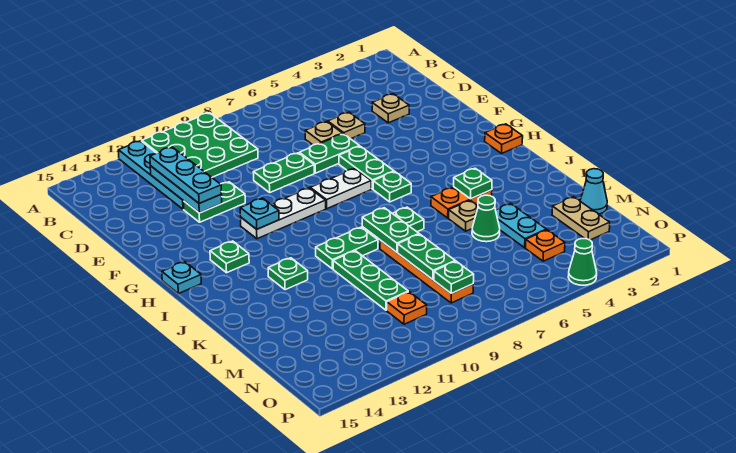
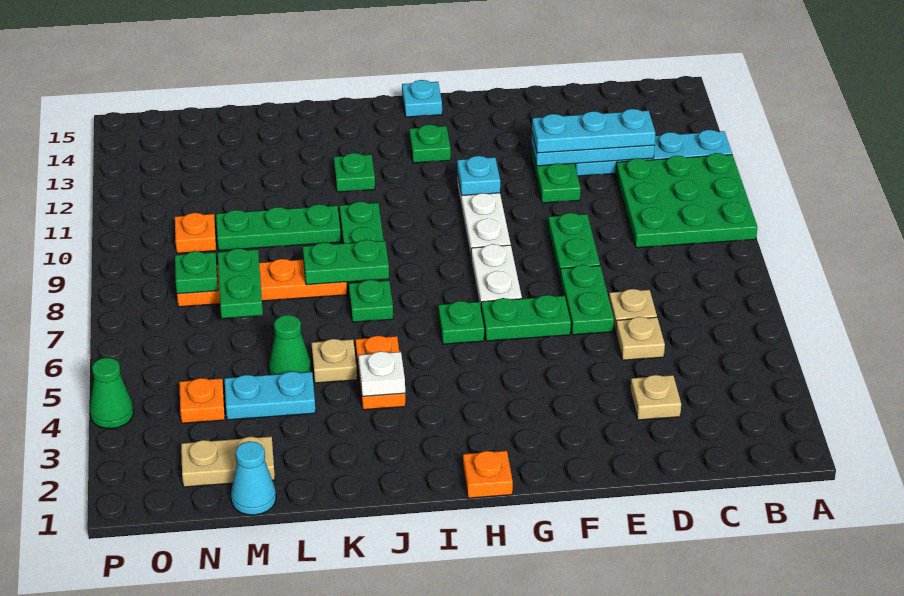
green plate J4 level 2 -> white plate J4 level 2
green plate L8:M8 level 2 -> green plate M7:M8 level 2

